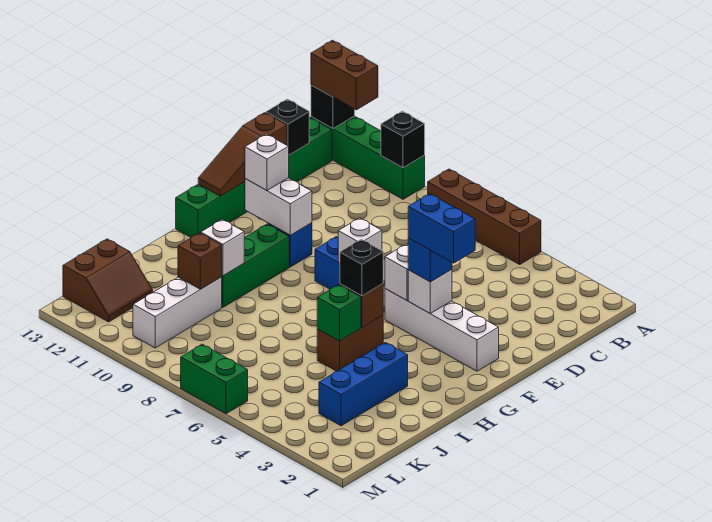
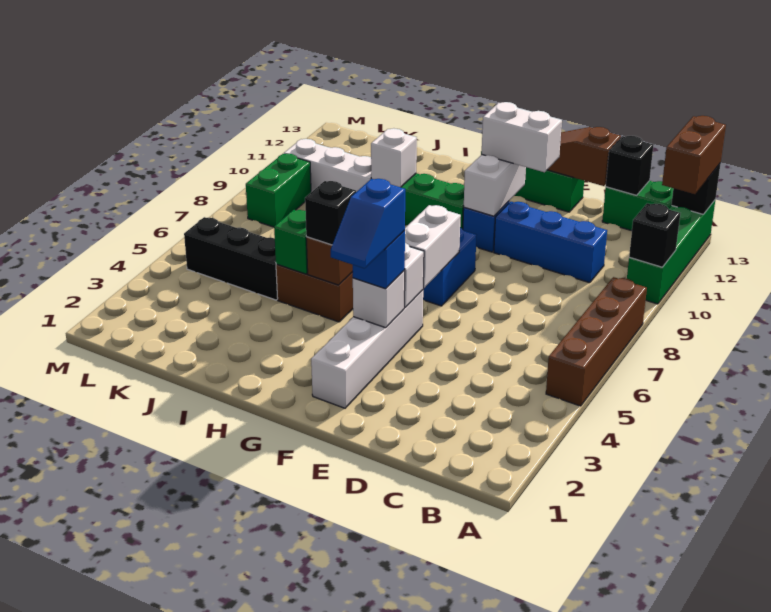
blue brick F3:F4 level 4 -> blue slope F3:F4 level 4 top 4
white brick F7 level 2 -> white brick F6:F7 level 2
white brick F11 level 3 -> white brick E11:F11 level 3
blue brick I3:K3 level 1 -> blue brick C10:E10 level 1
none -> black brick J5:L5 level 1
brown brick J10 level 2 -> none
brown slope K12:L13 level 1 top 13 -> none
green brick M6:M7 level 1 -> green brick L8:L9 level 1

